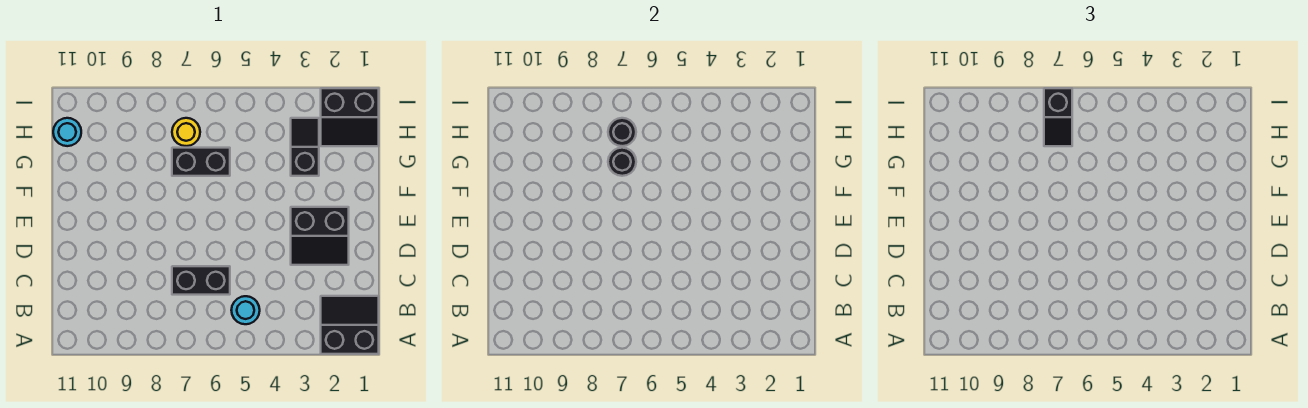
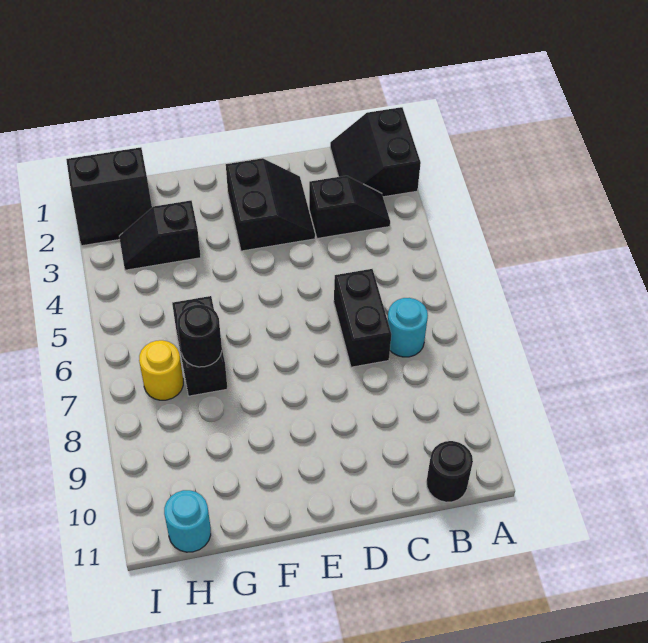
cyan round brick B5 level 1 -> cyan round brick B7 level 1
black slope H1:I2 level 1 top I -> black slope H1:I2 level 1 top 1
black round brick H7 level 2 -> black round brick B11 level 1
black slope H7:I7 level 3 top I -> black slope B3:C3 level 1 top C

